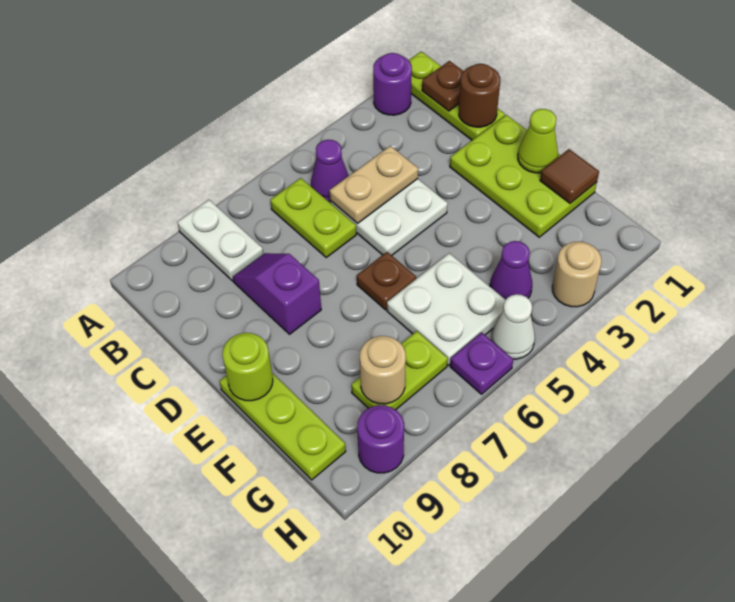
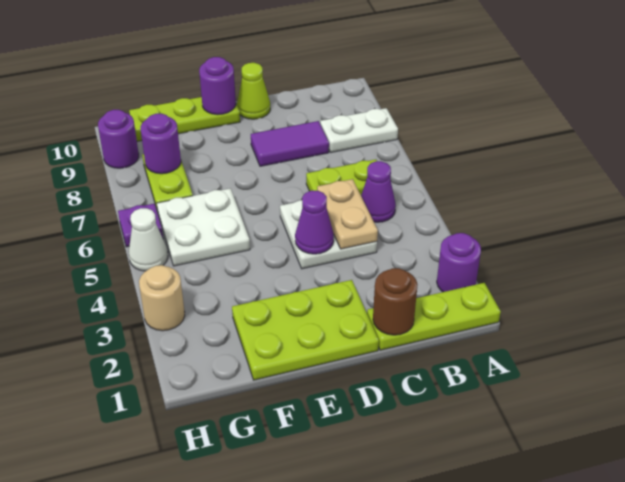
brown plate B1 level 2 -> none
purple slope C8:D8 level 1 top D -> purple tile C8:D8 level 1
lime cone E1 level 2 -> lime cone D10 level 1
brown plate E6 level 1 -> none
lime round brick E10 level 2 -> purple round brick E10 level 2
brown tile F1 level 2 -> none
purple cone G4 level 1 -> purple cone D4 level 2
tan round brick G8 level 2 -> purple round brick G8 level 2

